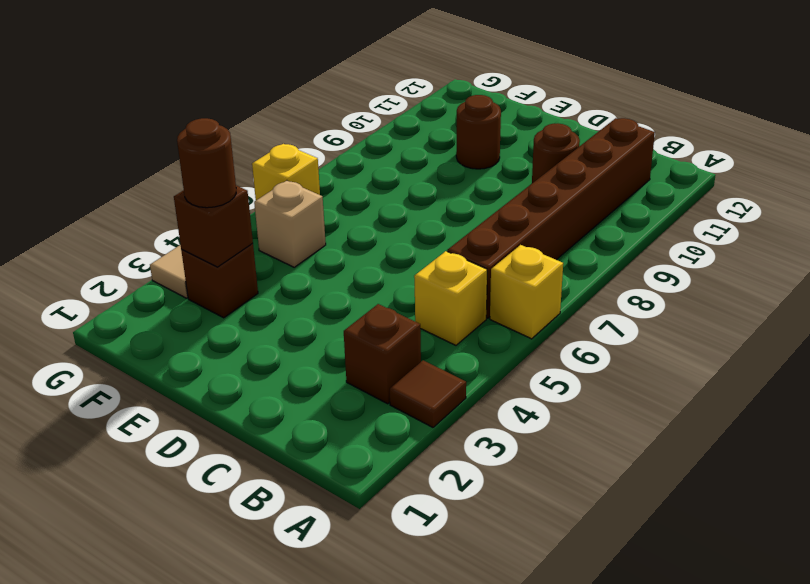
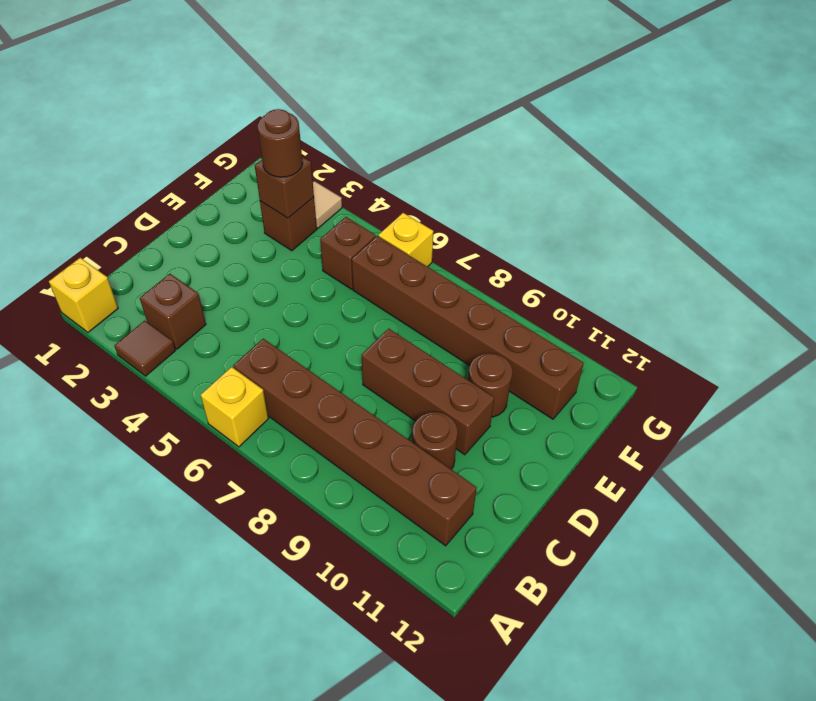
yellow brick B5 level 1 -> yellow brick A1 level 1
none -> brown brick D8:D10 level 1
tan brick F5 level 1 -> brown brick F5 level 1
none -> brown brick F6:F11 level 1

